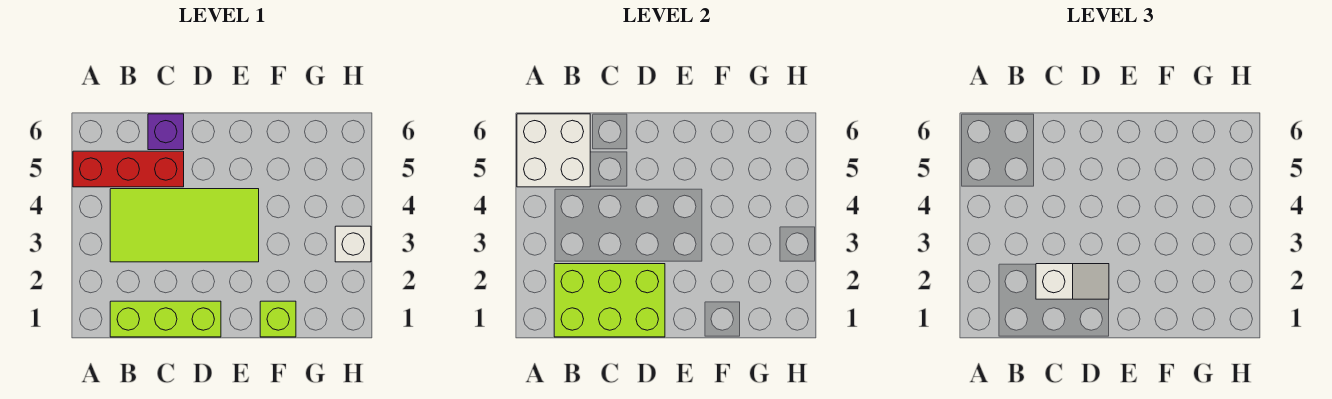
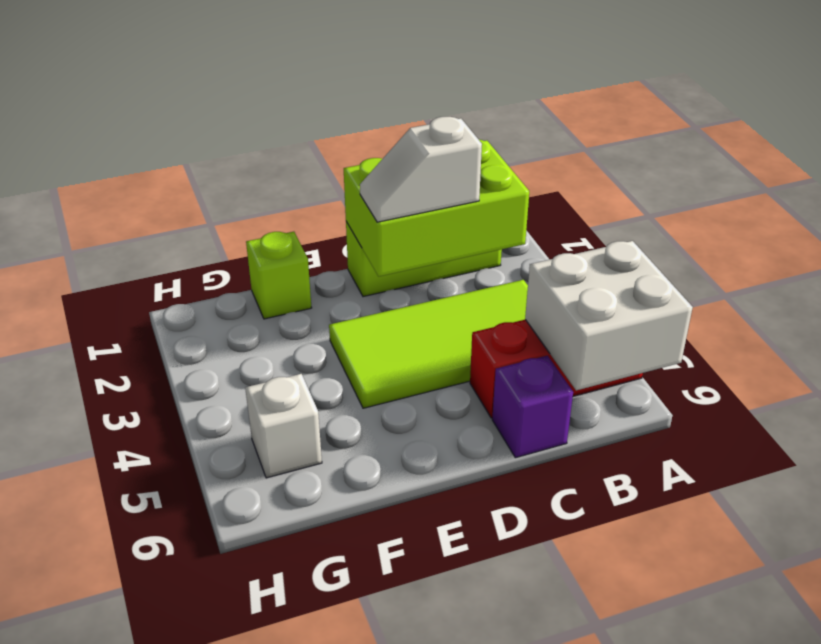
white brick H3 level 1 -> white brick G5 level 1

